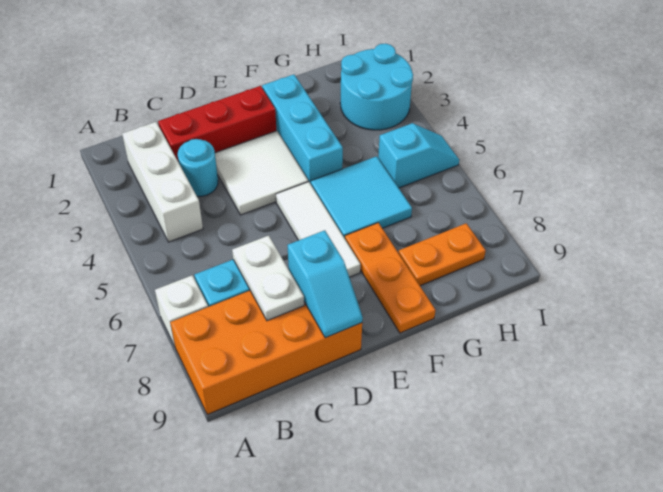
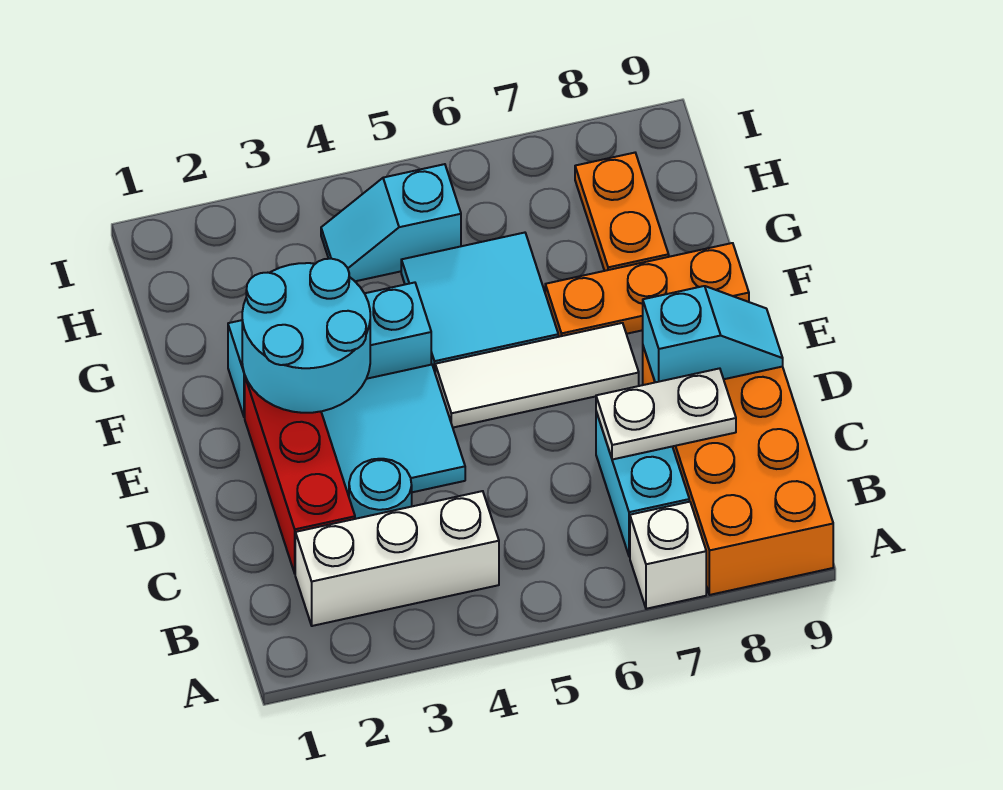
white tile D3:E4 level 1 -> cyan tile D3:E4 level 1
cyan round brick H2:I3 level 1 -> cyan round brick E2:F3 level 2
cyan slope H5:I5 level 1 top H -> cyan slope H4:H5 level 1 top 5

